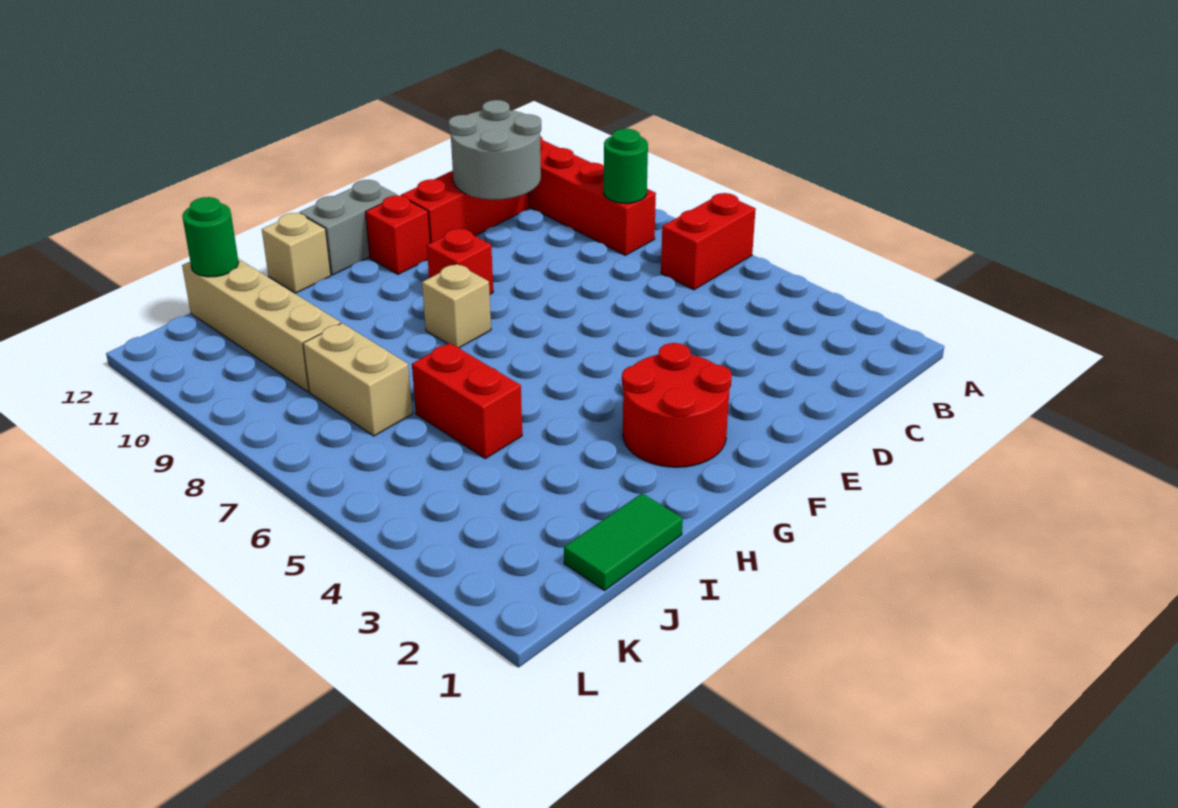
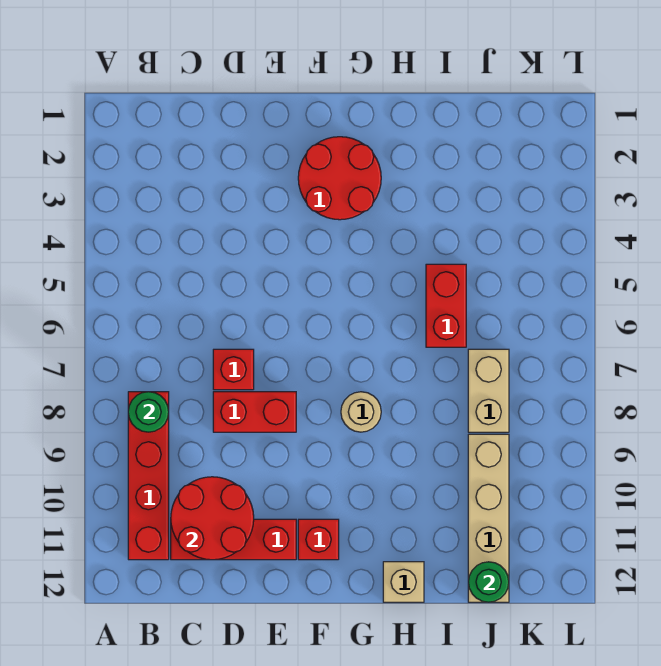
red brick A6:B6 level 1 -> red brick D8:E8 level 1
grey round brick C10:D11 level 2 -> red round brick C10:D11 level 2
red brick F9 level 1 -> red brick D7 level 1
grey brick F12:G12 level 1 -> none
tan brick G8 level 1 -> tan round brick G8 level 1
green tile I1:J1 level 1 -> none

